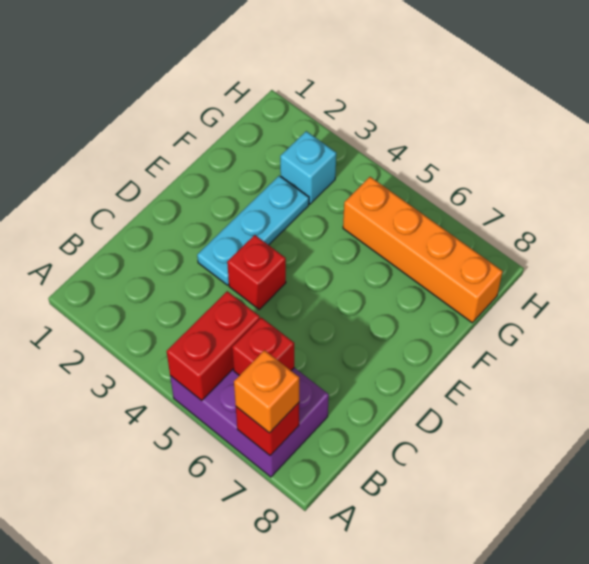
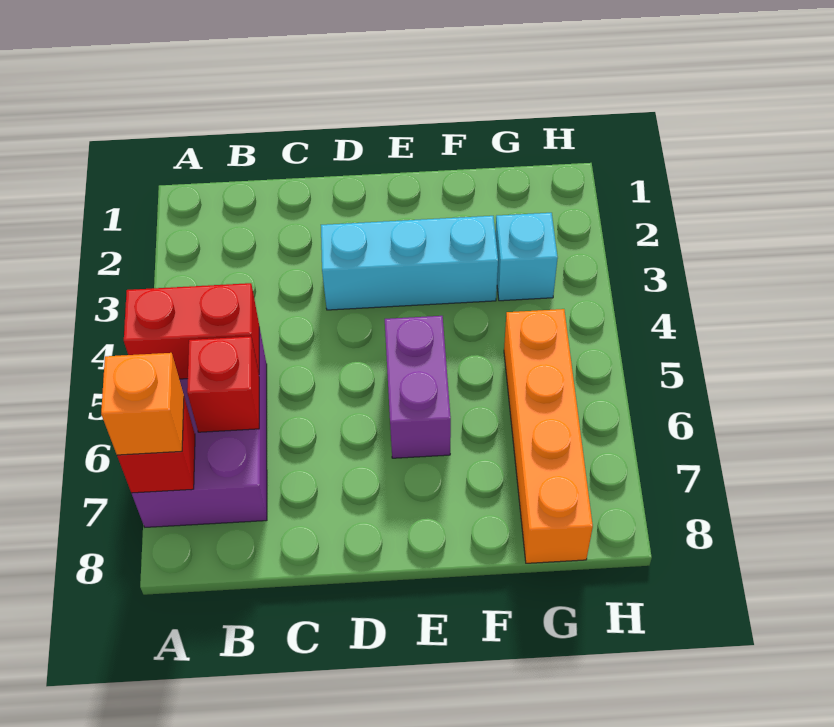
cyan plate D3:F3 level 1 -> cyan brick D3:F3 level 1
red brick D4 level 1 -> none
none -> purple brick E5:E6 level 1

